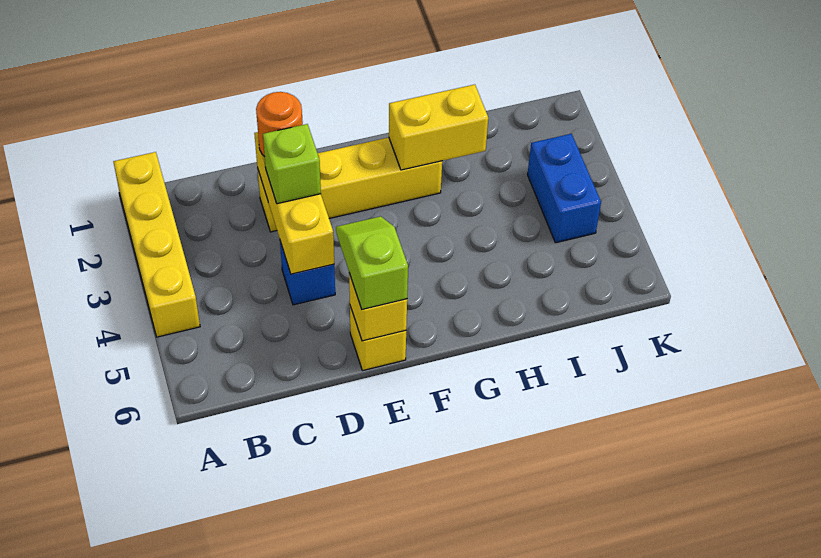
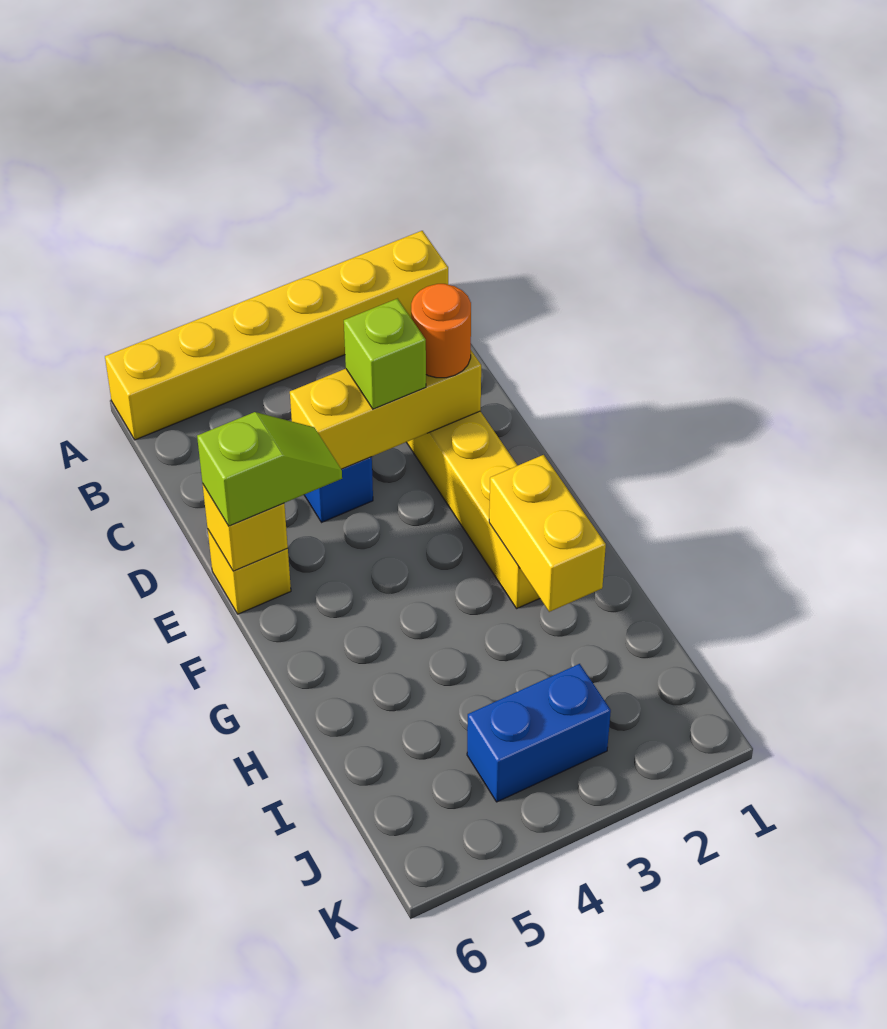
yellow brick A1:A4 level 1 -> yellow brick A1:A6 level 1

